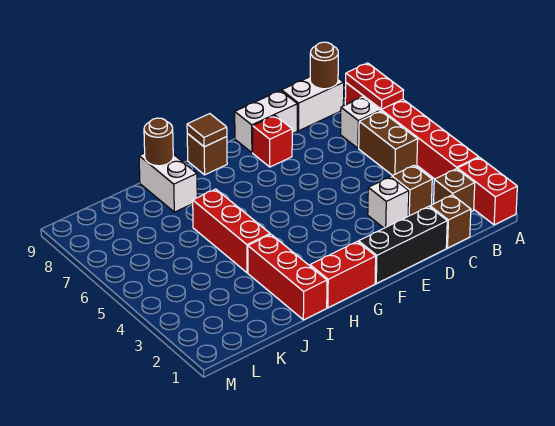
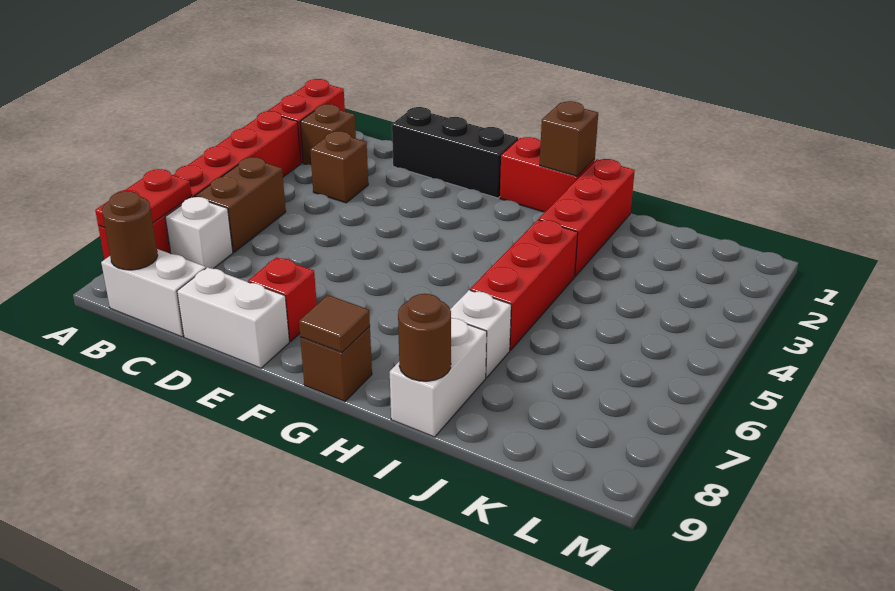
brown brick C1 level 1 -> brown brick H1 level 2
white brick D3 level 1 -> white brick I7 level 1

